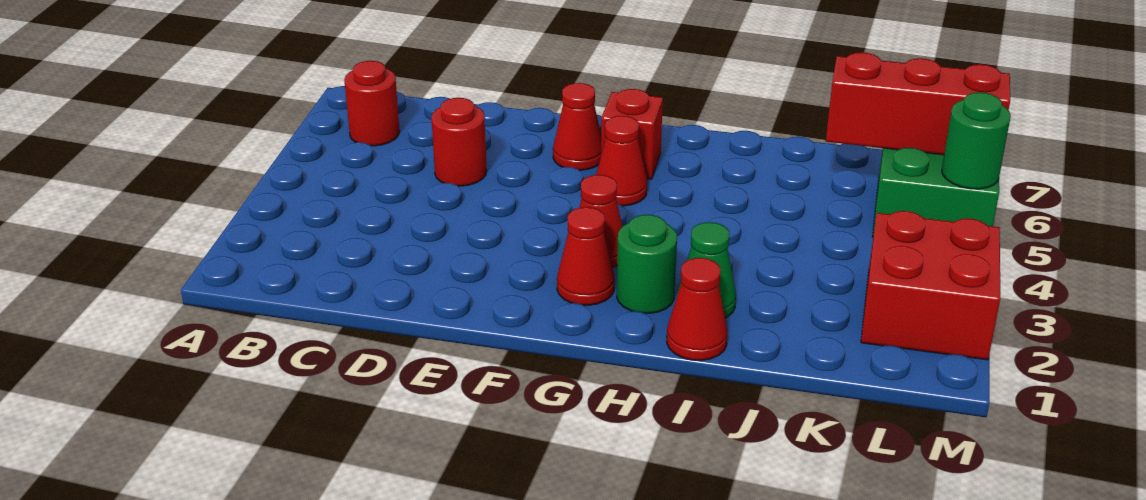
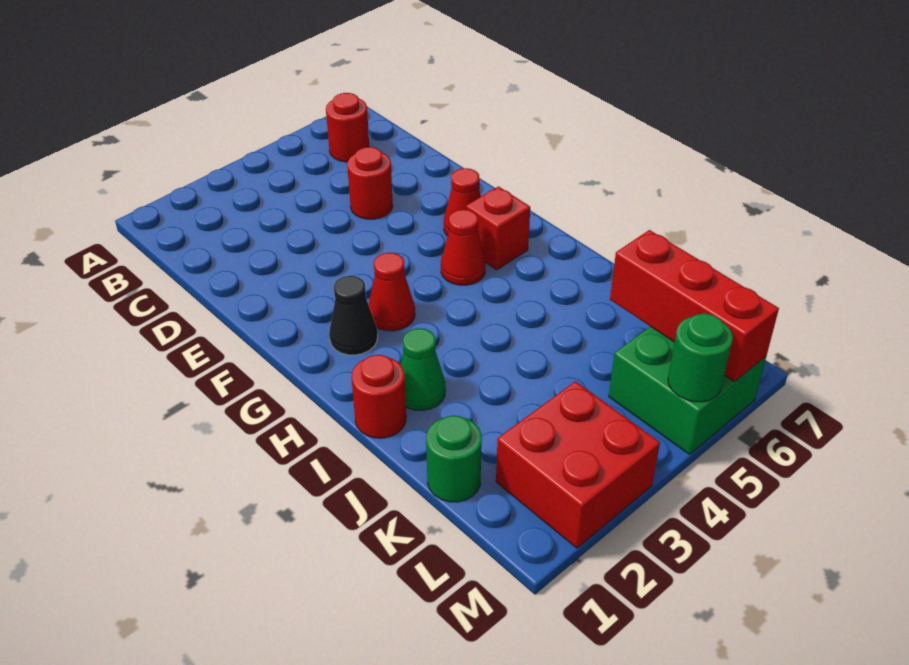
red cone G2 level 1 -> black cone G2 level 1
green round brick H2 level 1 -> green round brick K1 level 1
red cone I1 level 1 -> red round brick I1 level 1

